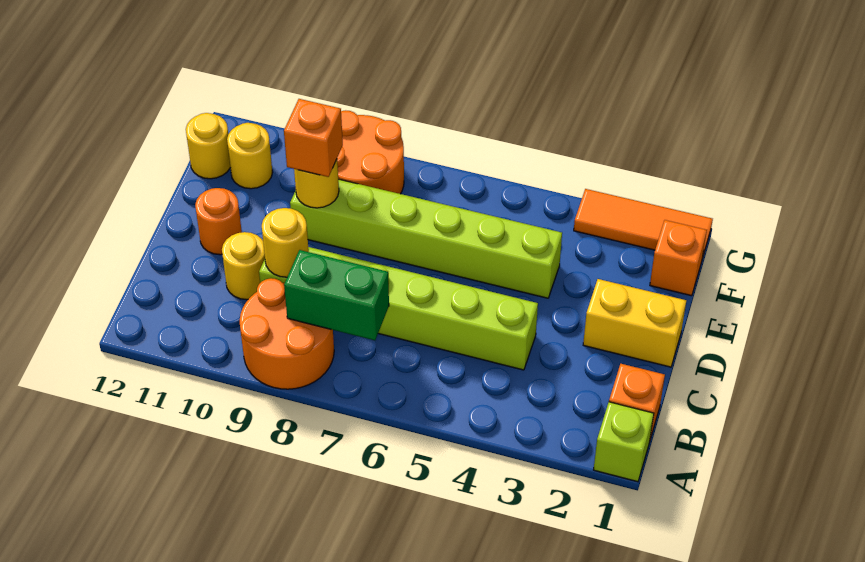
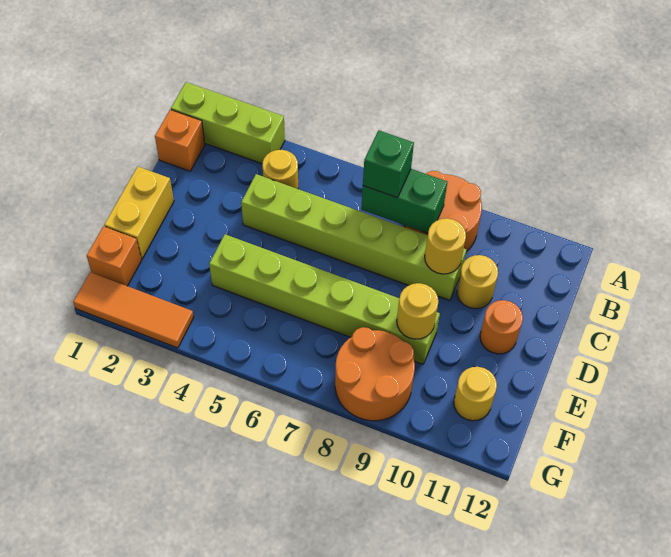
lime brick A1 level 1 -> lime brick A1:A3 level 1
none -> green brick B7 level 3
yellow brick D1:D2 level 1 -> yellow brick D1:E1 level 1
orange brick E9 level 3 -> none
yellow round brick F12 level 1 -> yellow round brick B4 level 1

